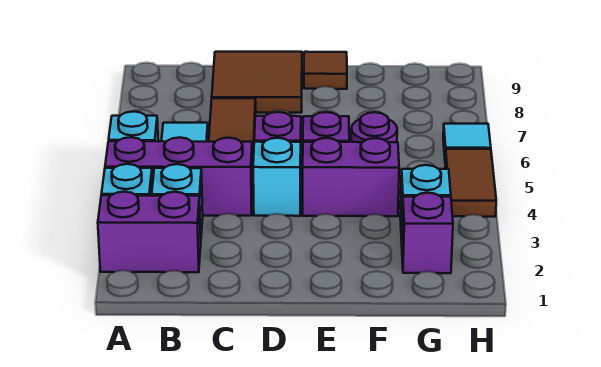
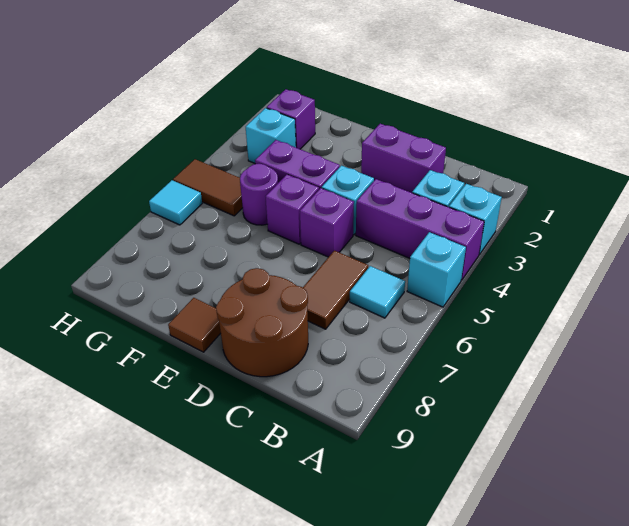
purple brick A2:B2 level 1 -> purple brick C2:D2 level 1
brown tile C8:D9 level 1 -> brown round brick C8:D9 level 1
brown tile H4:H5 level 1 -> brown tile G5:H5 level 1

